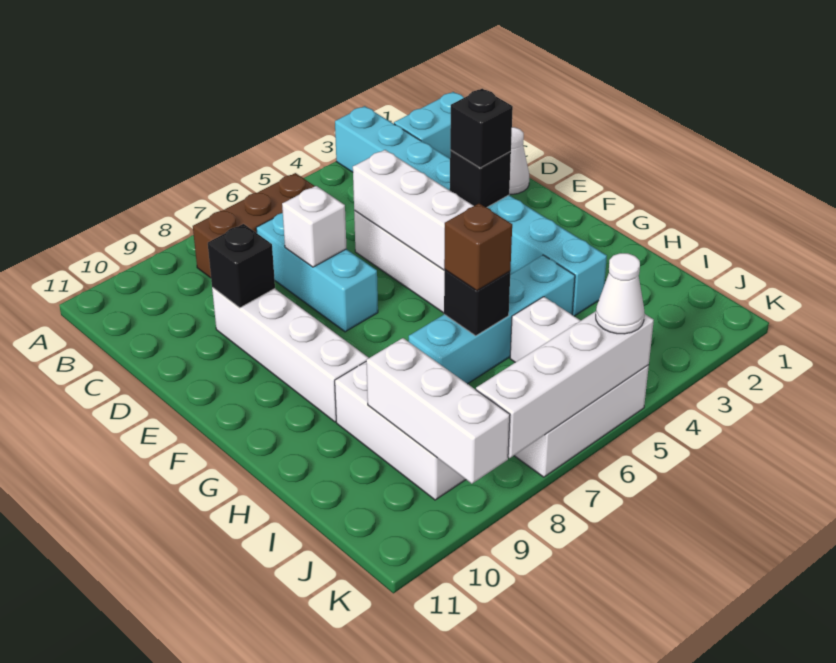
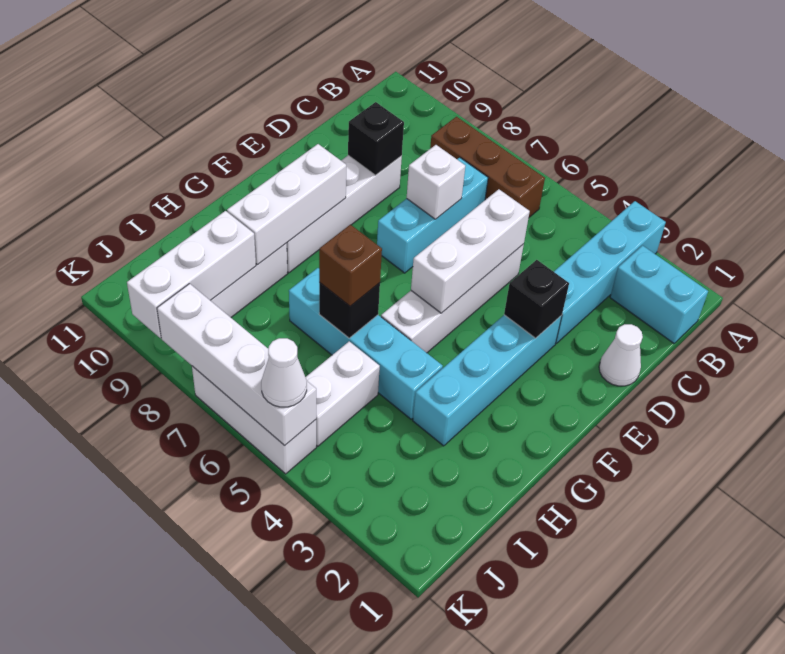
black brick E3 level 3 -> none
none -> white brick F9:H9 level 2

